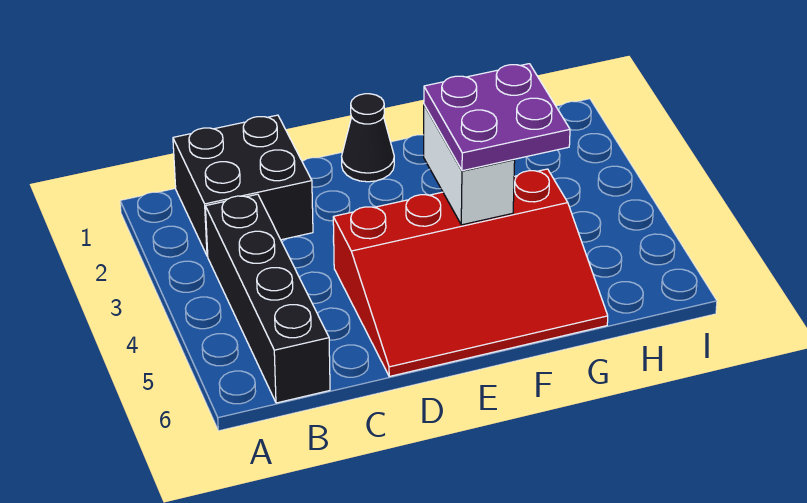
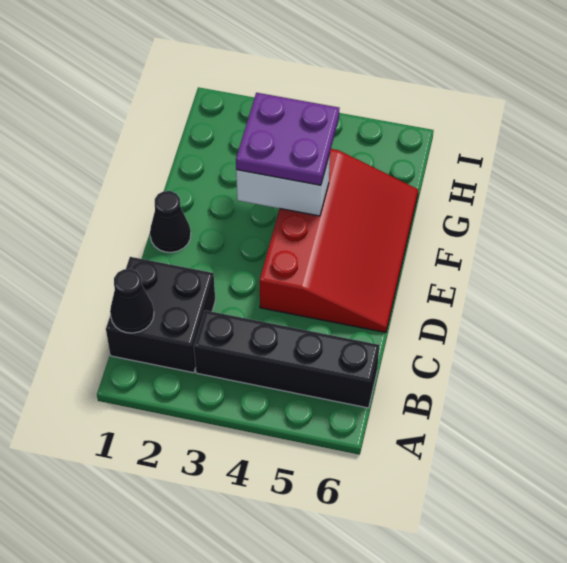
none -> black cone B1 level 2

